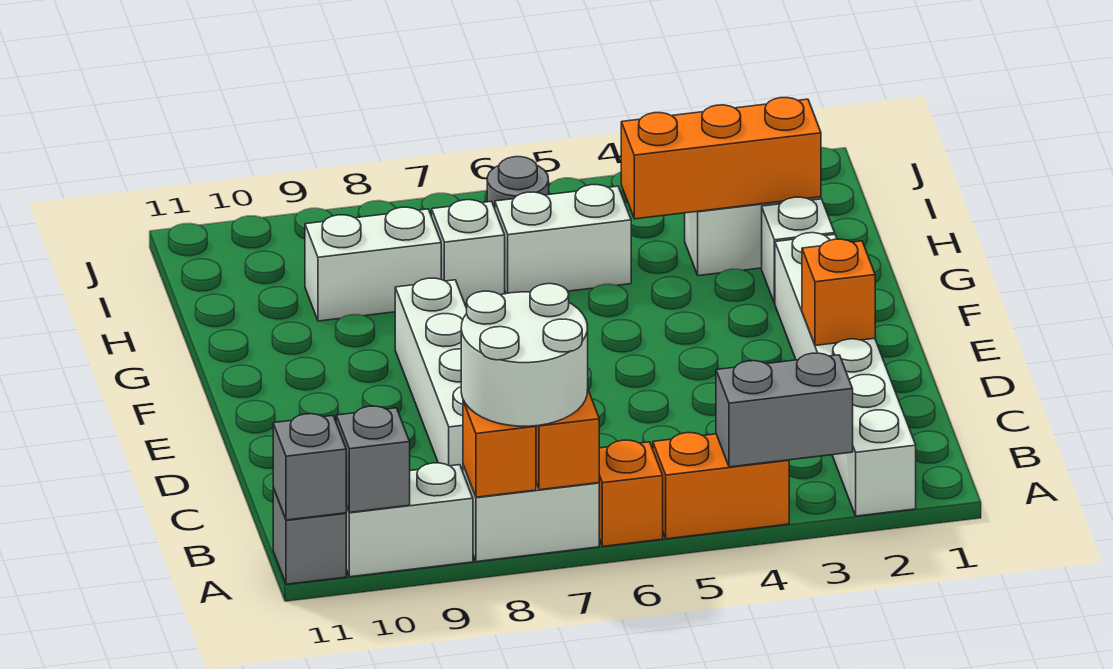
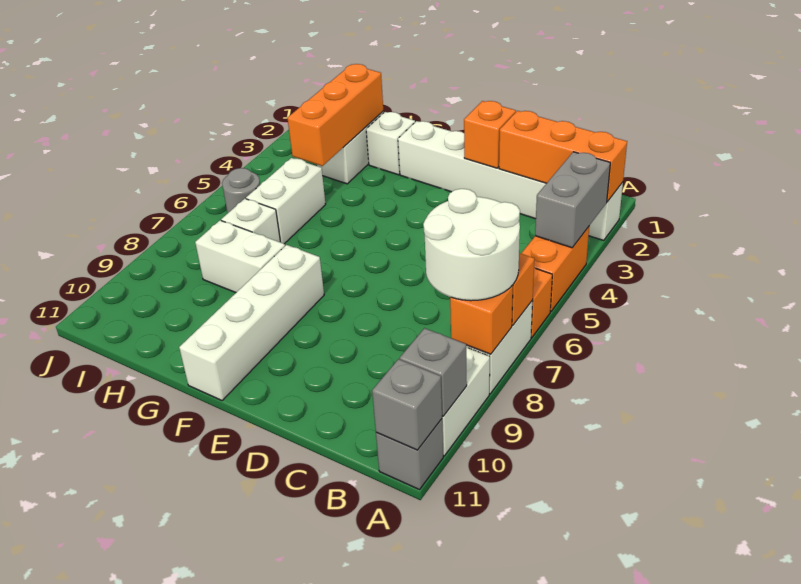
none -> orange brick A2:C2 level 2
white brick C8:F8 level 1 -> white brick F8:F11 level 1
white brick H8:H9 level 1 -> white brick G8:H8 level 1

